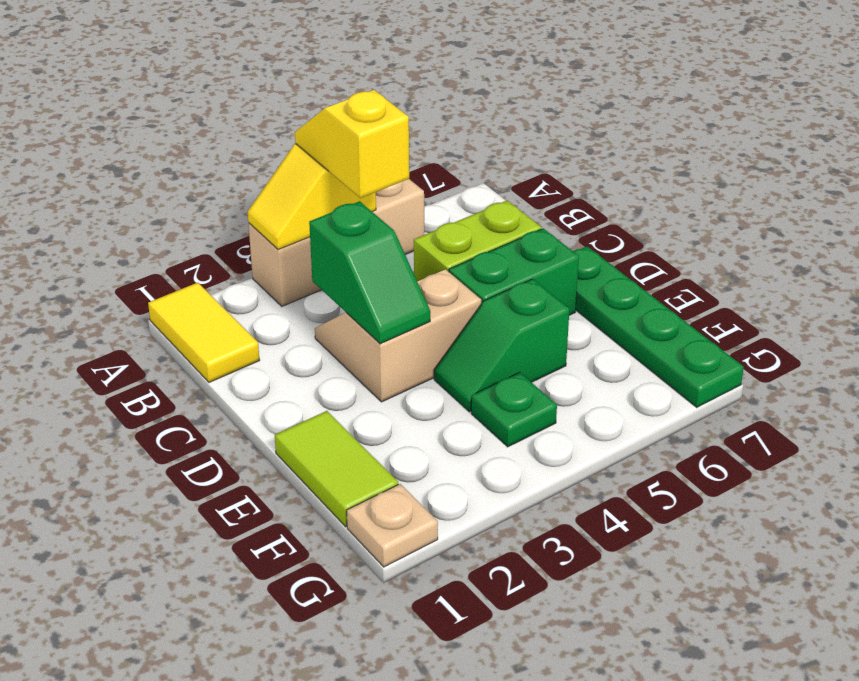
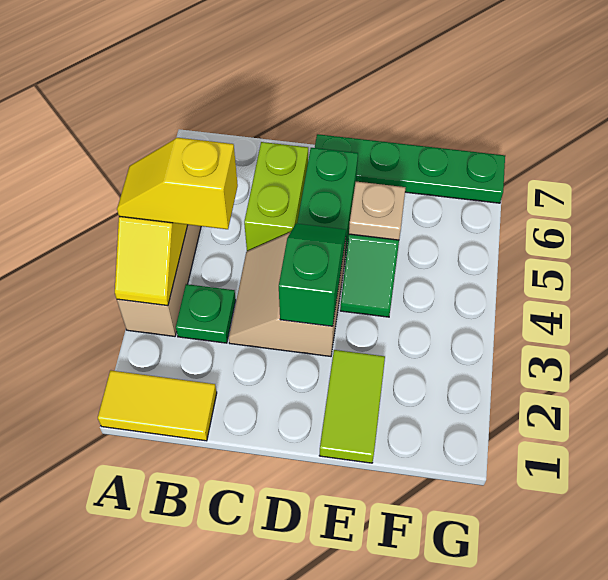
green slope C3:D3 level 2 top C -> green slope D3:D4 level 2 top 3
lime tile E1:F1 level 1 -> lime tile E1:E2 level 1
green plate F4 level 1 -> green plate B3 level 1
tan plate G1 level 1 -> tan plate E5 level 2

